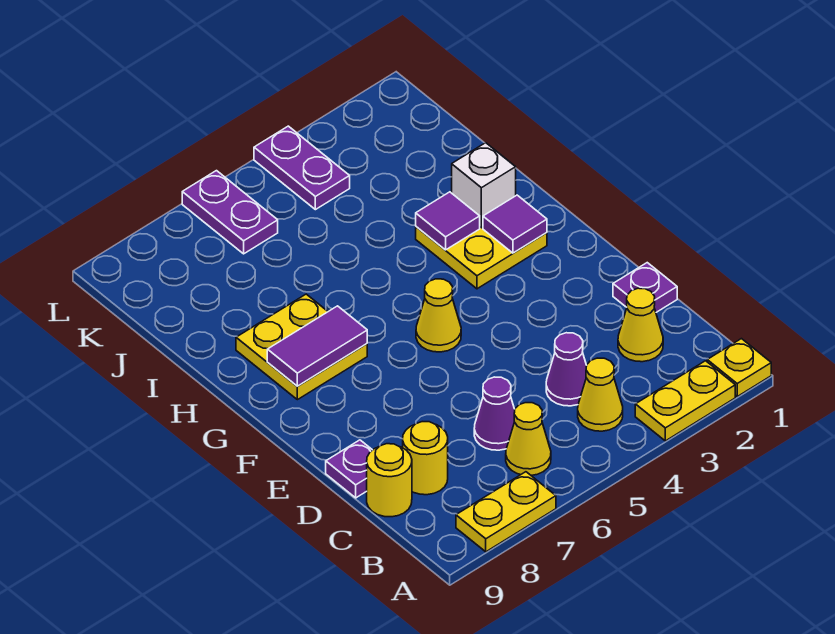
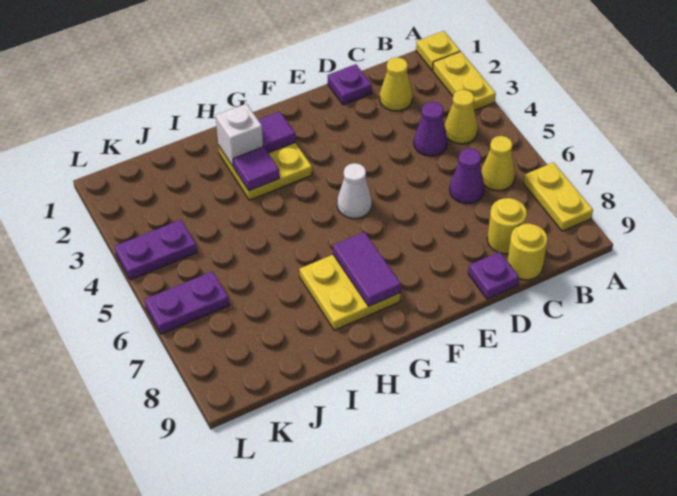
yellow cone F5 level 1 -> white cone F5 level 1

